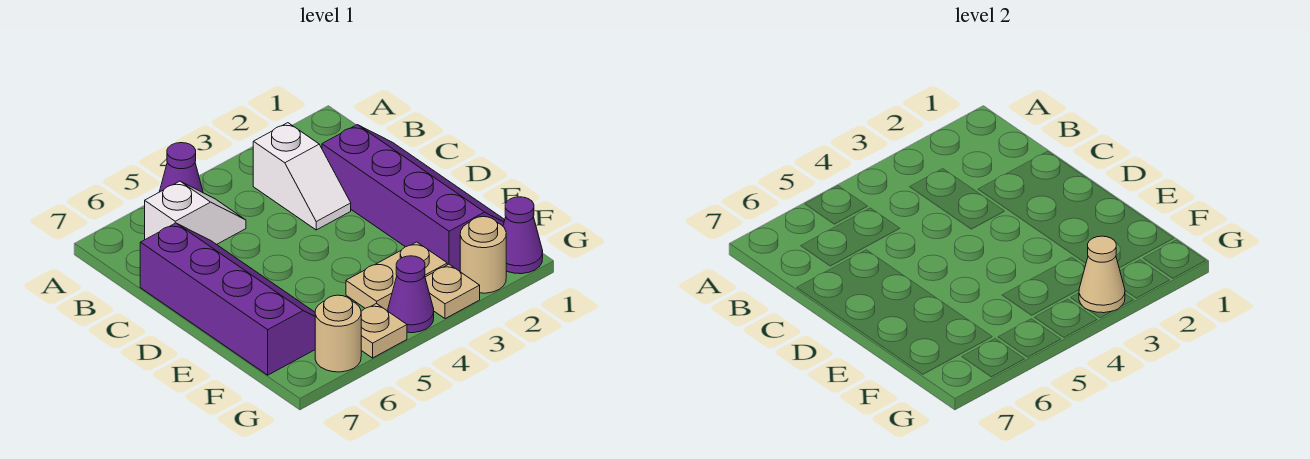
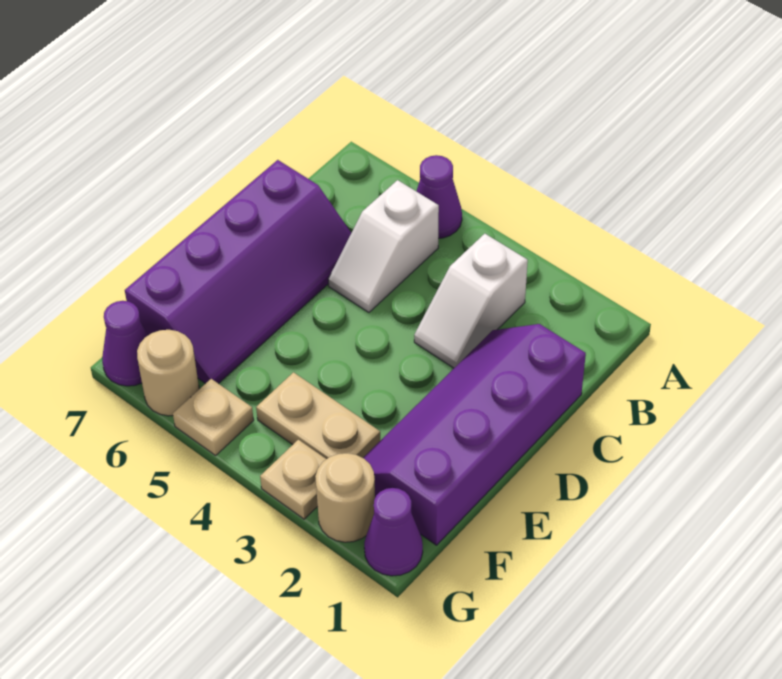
white slope B5:B6 level 1 top 6 -> white slope B5:C5 level 1 top B
purple slope C1:F2 level 1 top 2 -> purple slope C1:F2 level 1 top 1
tan cone G3 level 2 -> none
purple cone G4 level 1 -> purple cone G7 level 1

